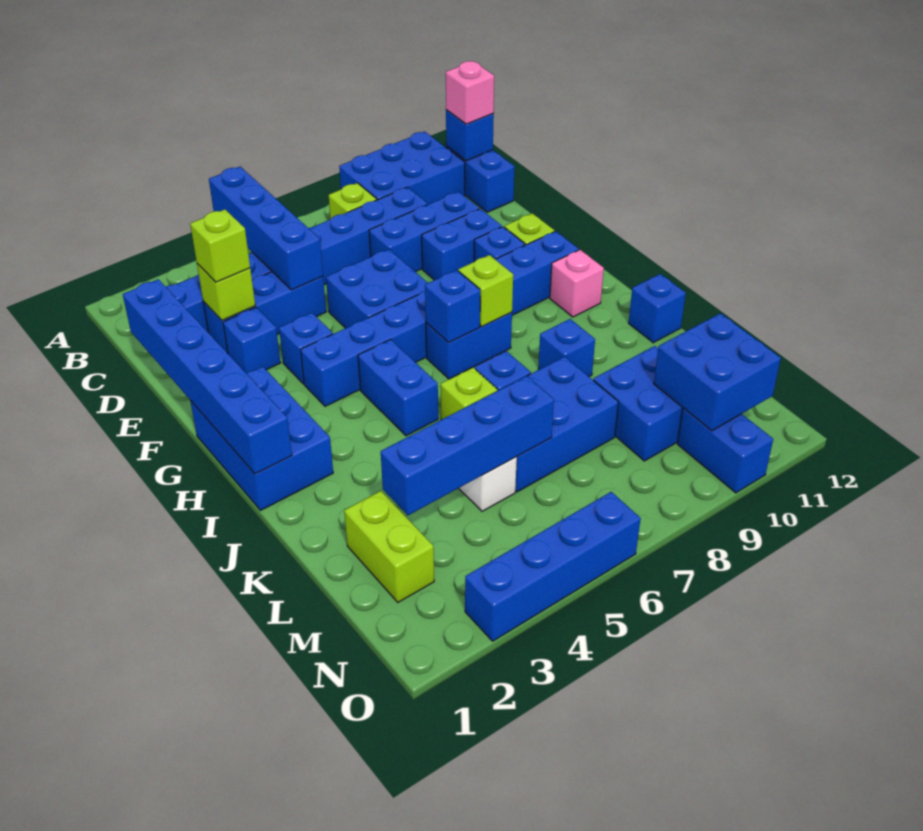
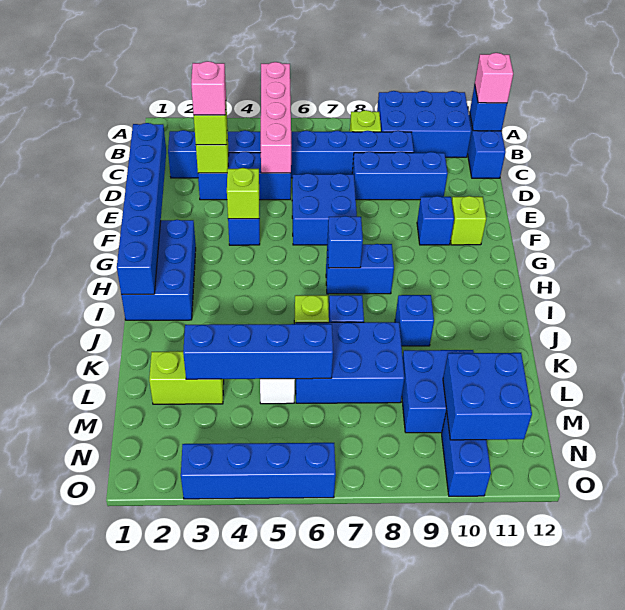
blue brick A5:D5 level 2 -> pink brick A5:D5 level 2
blue brick E3 level 1 -> none
blue brick E9:E10 level 1 -> none
blue brick G4:G11 level 1 -> none
blue brick H5:I5 level 1 -> none
lime brick H8 level 2 -> lime brick F4 level 2
pink brick H11 level 1 -> pink brick D3 level 4
blue brick J12 level 1 -> none
lime brick L2:M2 level 1 -> lime brick L2:L3 level 1

